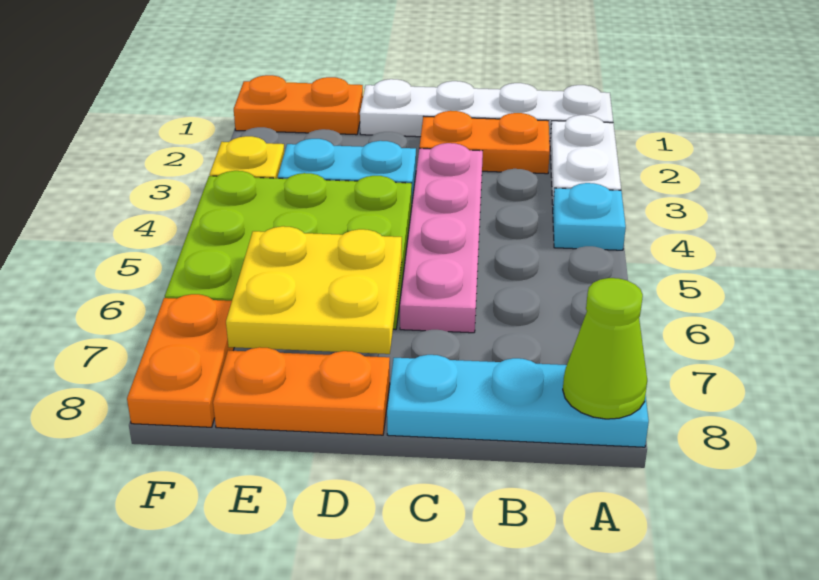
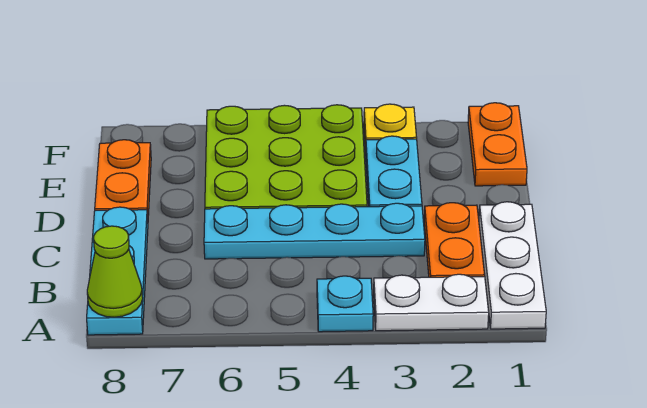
white plate A1:D1 level 1 -> white plate A1:C1 level 1
pink plate C3:C6 level 1 -> cyan plate C3:C6 level 1
yellow plate D6:E7 level 2 -> none
orange plate F7:F8 level 1 -> none

